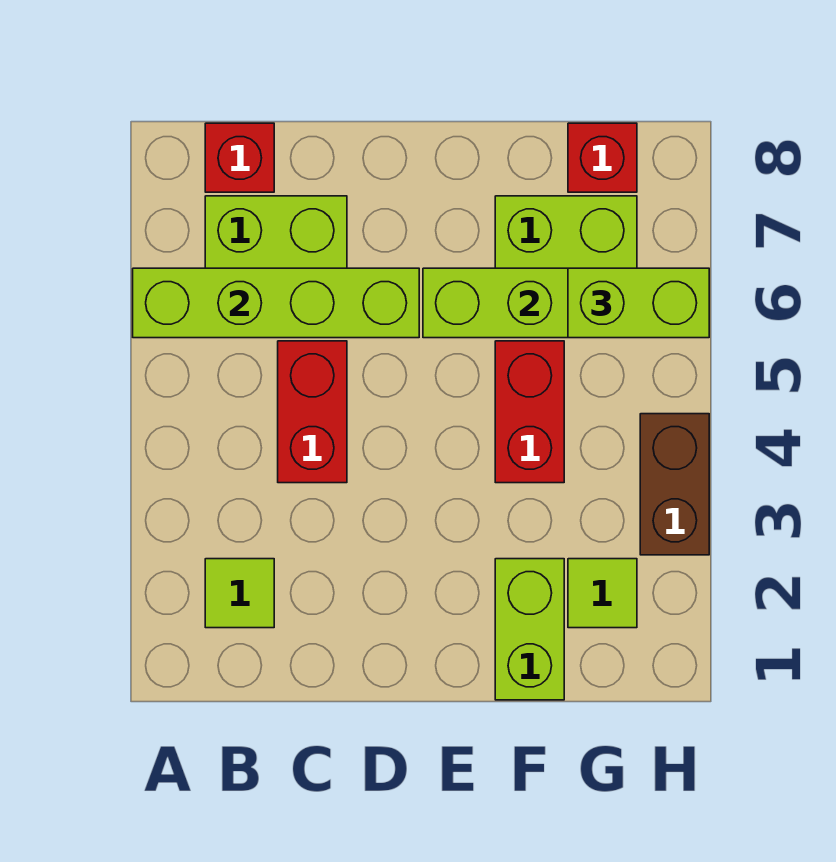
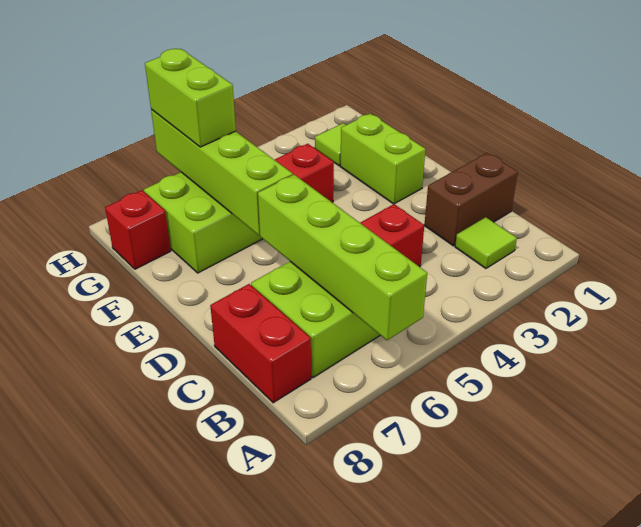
red brick B8 level 1 -> red brick B8:C8 level 1
lime brick F1:F2 level 1 -> lime brick E2:F2 level 1
brown brick H3:H4 level 1 -> brown brick C1:C2 level 1

